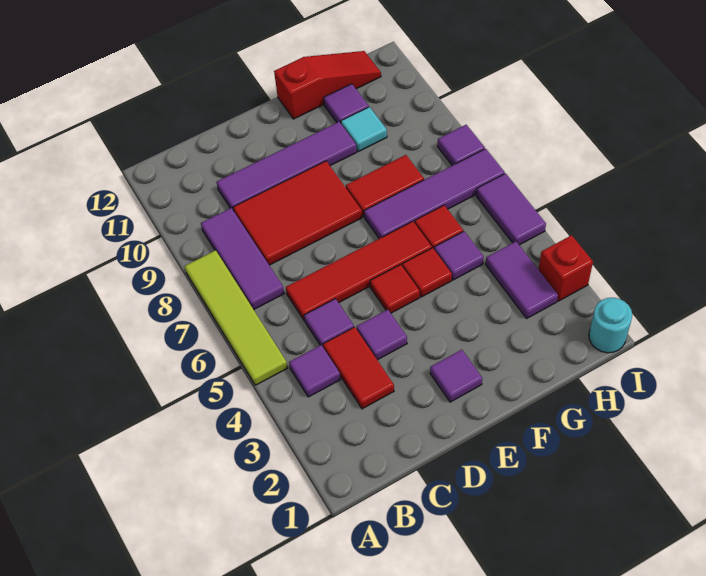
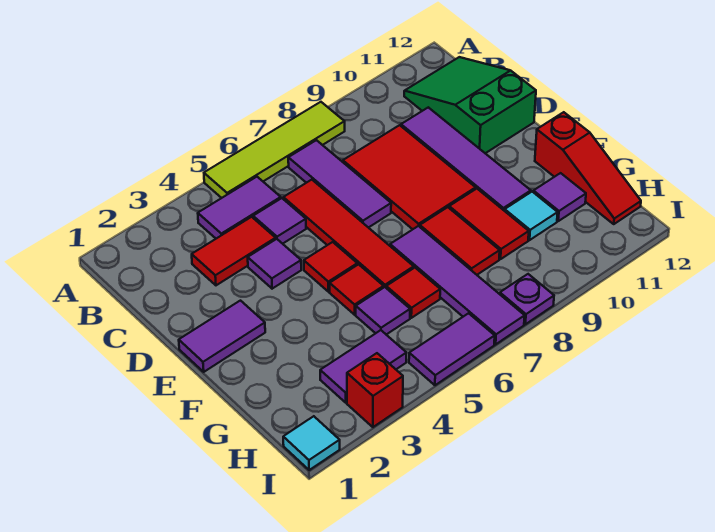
purple tile B4 level 1 -> purple tile B4:B5 level 1
purple tile B7:B9 level 1 -> purple tile B7:D7 level 1
none -> green slope B11:D12 level 1 top D
purple tile E2 level 1 -> purple tile E1:E2 level 1
none -> red tile F9:G9 level 1
cyan round brick I1 level 1 -> cyan tile I1 level 1
purple tile I8 level 1 -> purple plate I8 level 1

